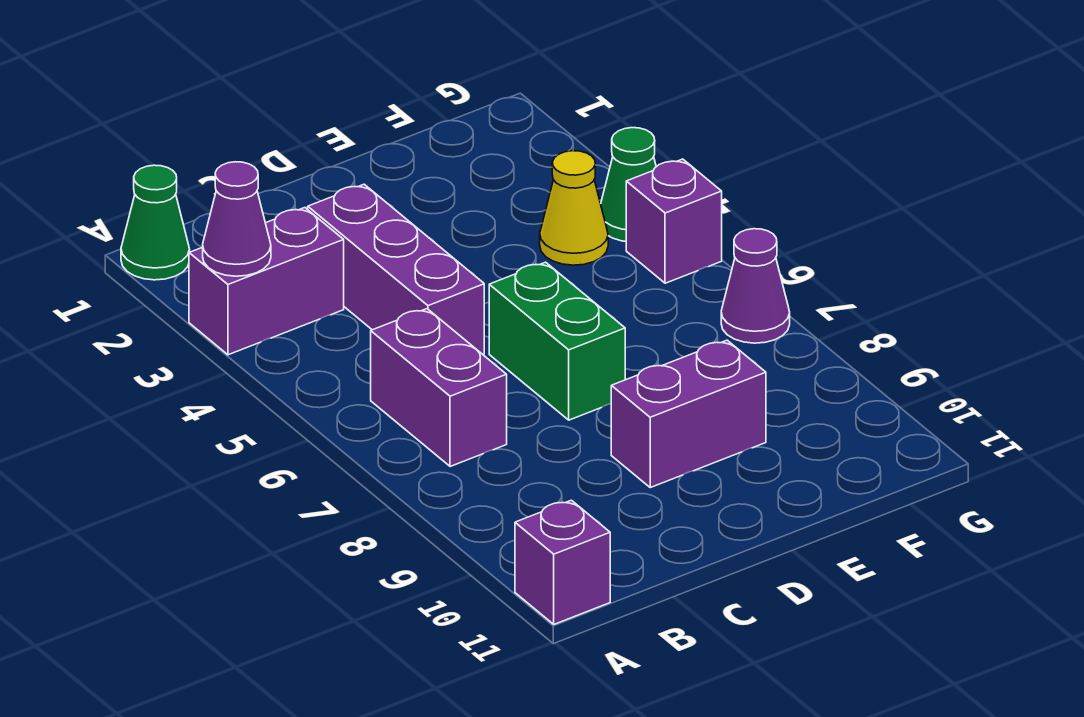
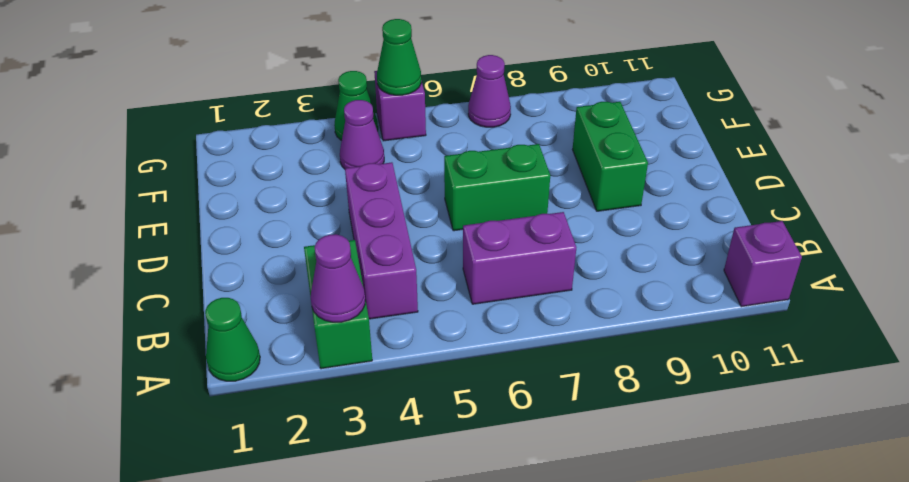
purple brick A3:B3 level 1 -> green brick A3:B3 level 1
purple brick C3:C5 level 1 -> purple brick B4:D4 level 1
purple brick D9:E9 level 1 -> green brick D9:E9 level 1
yellow cone F4 level 1 -> purple cone F4 level 1
none -> green cone G5 level 2

